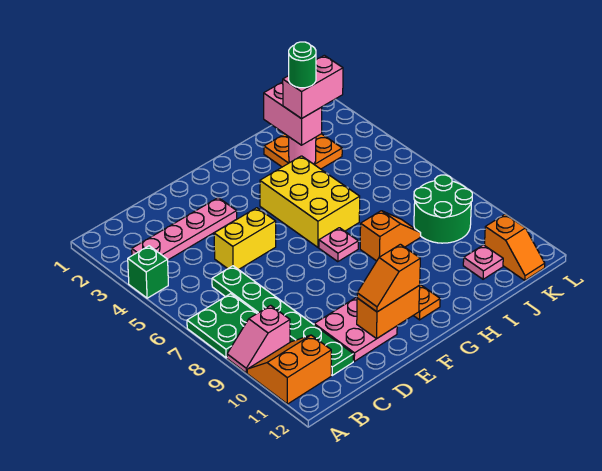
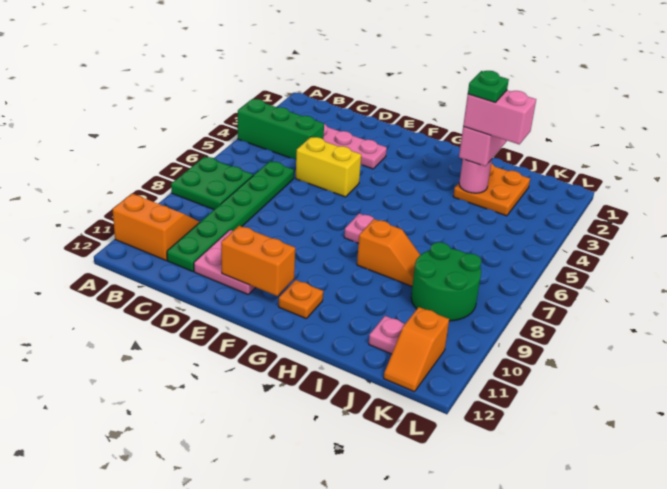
green brick A4 level 1 -> green brick A4:C4 level 1
pink slope A9:B9 level 1 top B -> none
orange slope E11:F11 level 3 top F -> none
yellow brick G4:H6 level 1 -> none
green round brick I3 level 5 -> green plate I3 level 5

